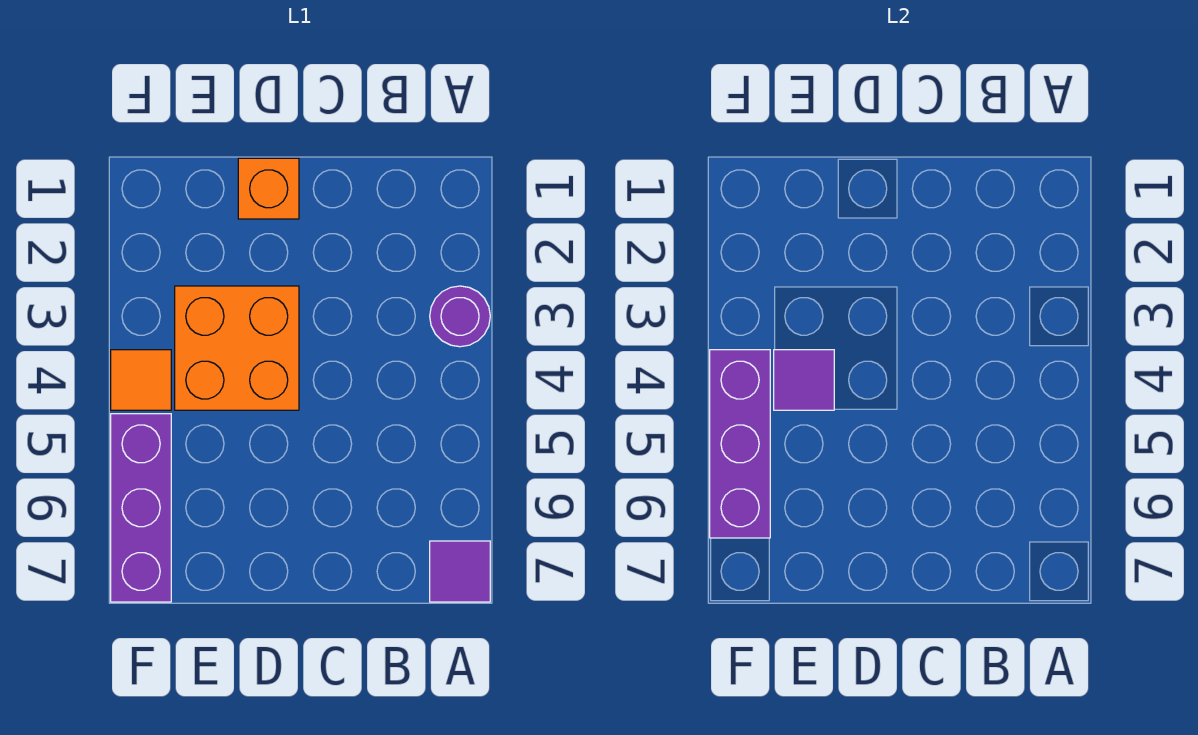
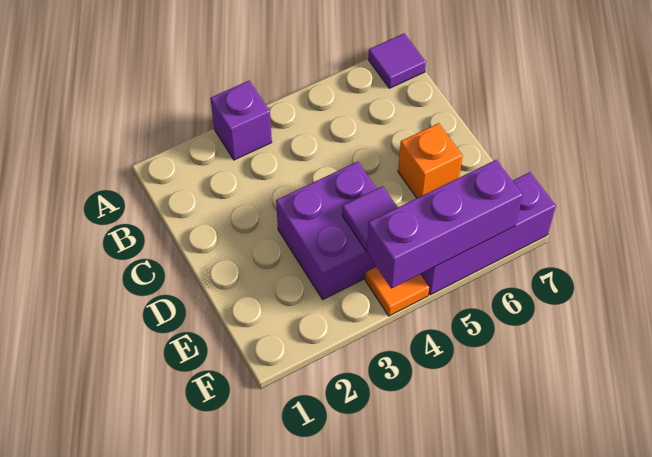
purple round brick A3 level 1 -> purple brick A3 level 1
orange brick D1 level 1 -> orange brick D6 level 1
orange brick D3:E4 level 1 -> purple brick D3:E4 level 1

